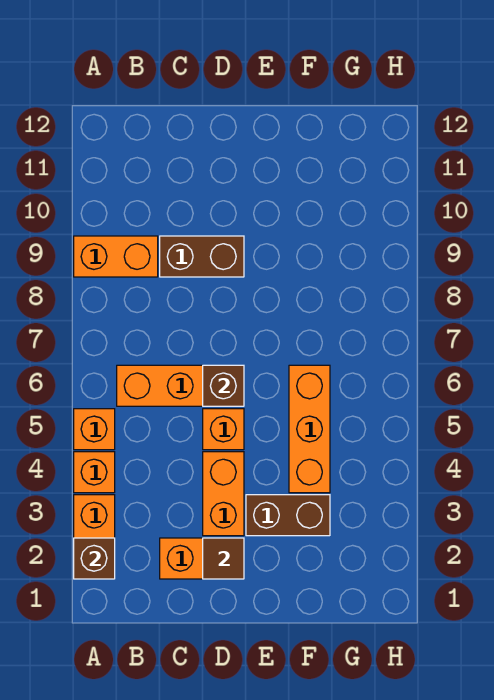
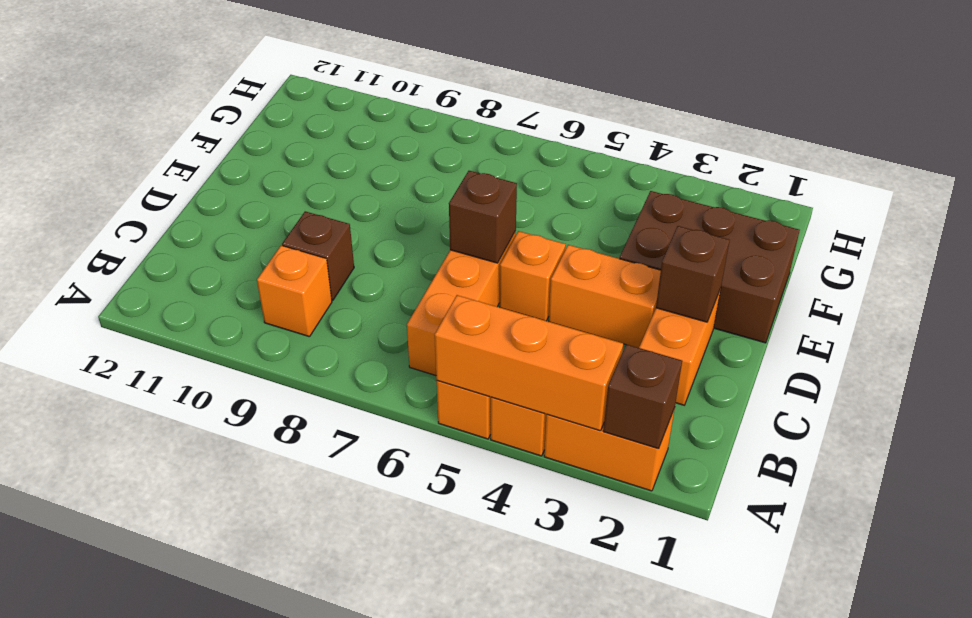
orange brick A9:B9 level 1 -> orange brick B9 level 1
brown brick C9:D9 level 1 -> brown brick C9 level 1
brown tile D2 level 2 -> brown brick D2 level 2
brown brick E3:F3 level 1 -> brown brick E1:F3 level 1
orange brick F4:F6 level 1 -> orange brick A3:A5 level 2

